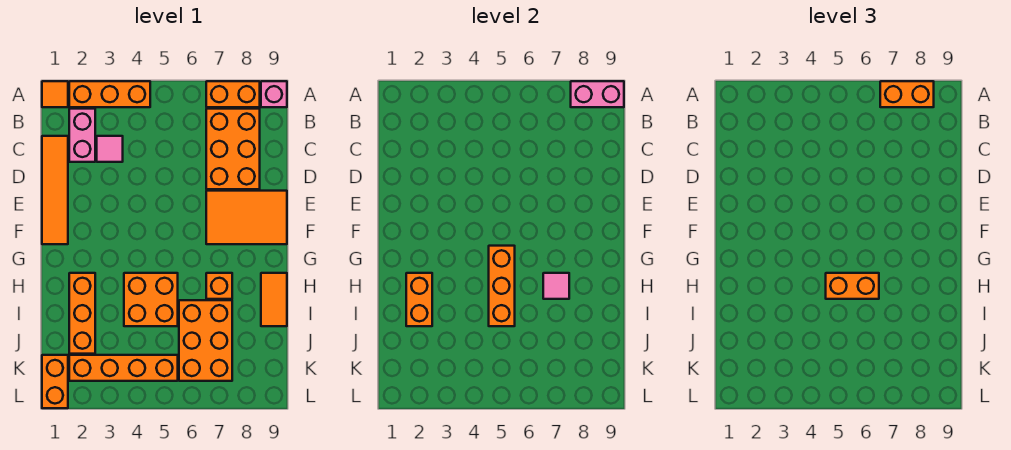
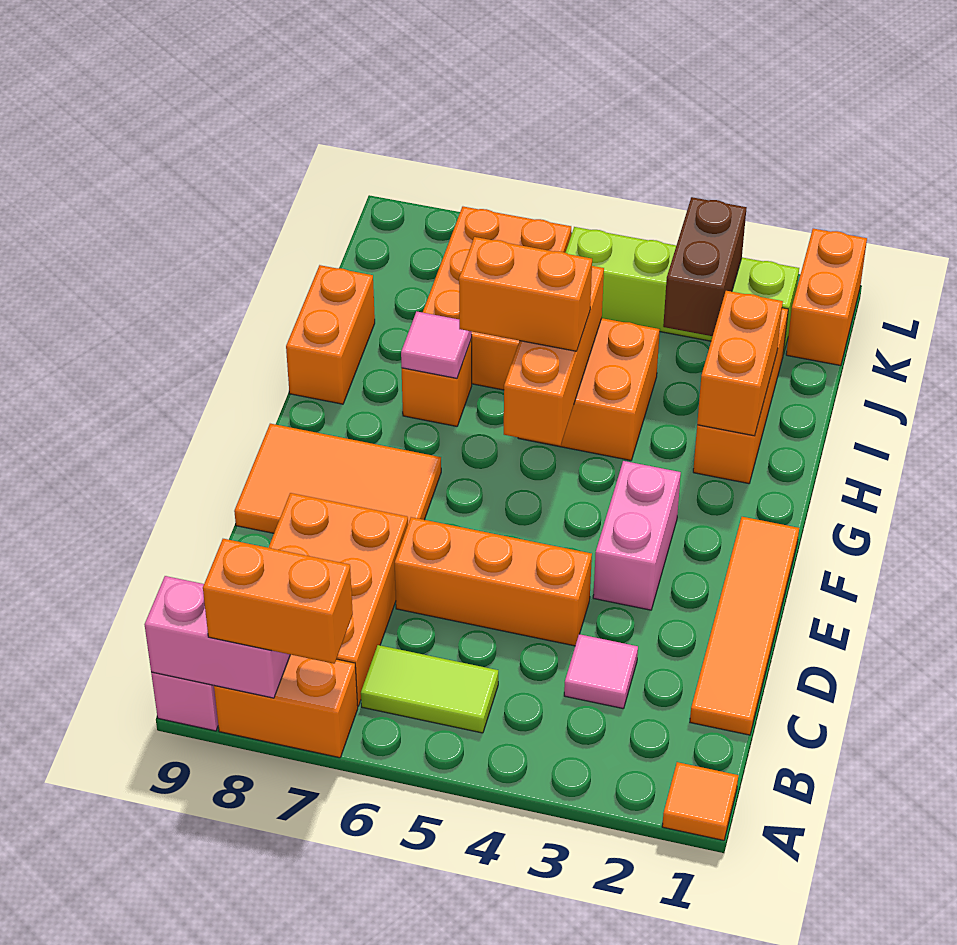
orange brick A2:A4 level 1 -> orange brick D4:D6 level 1
pink brick B2:C2 level 1 -> pink brick E3:F3 level 1
none -> lime tile B5:B6 level 1
orange tile H9:I9 level 1 -> orange brick H9:I9 level 1
none -> brown brick J3:K3 level 2
orange brick K2:K5 level 1 -> lime brick K2:K5 level 1

